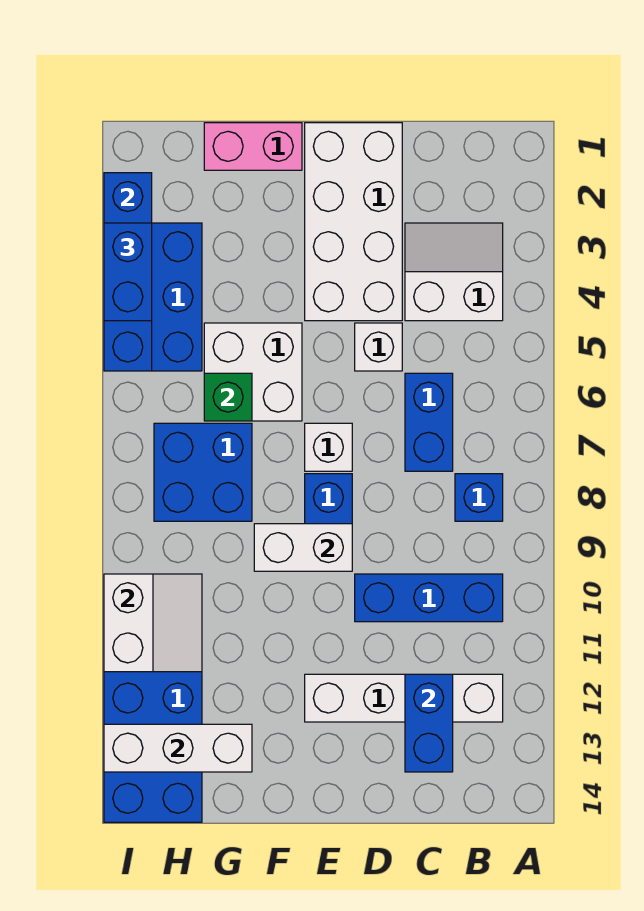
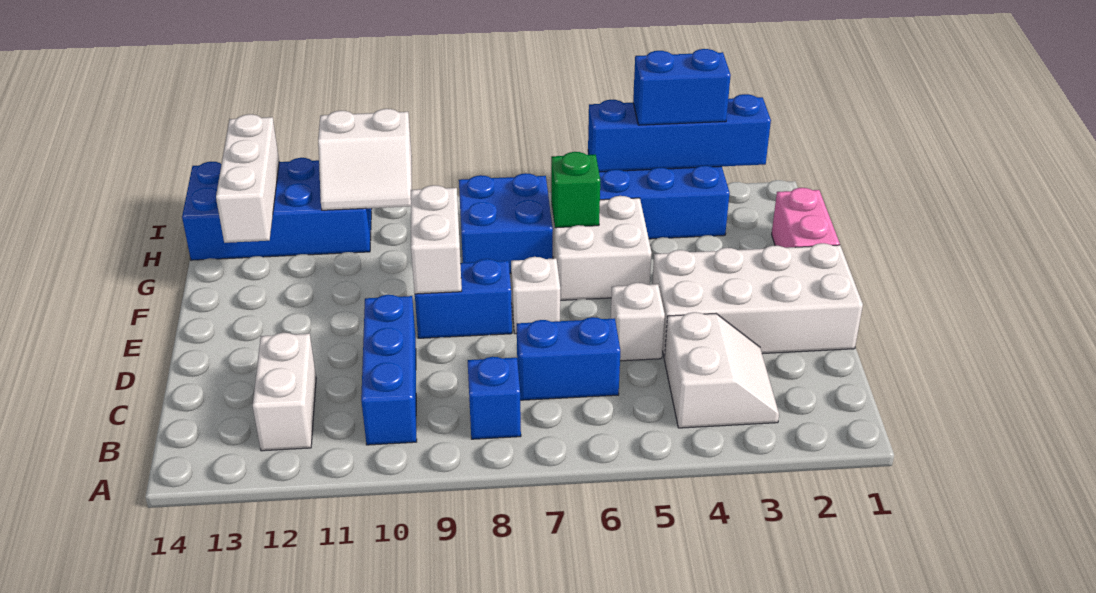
white brick B12:E12 level 1 -> white brick B12:C12 level 1
blue brick C12:C13 level 2 -> none

